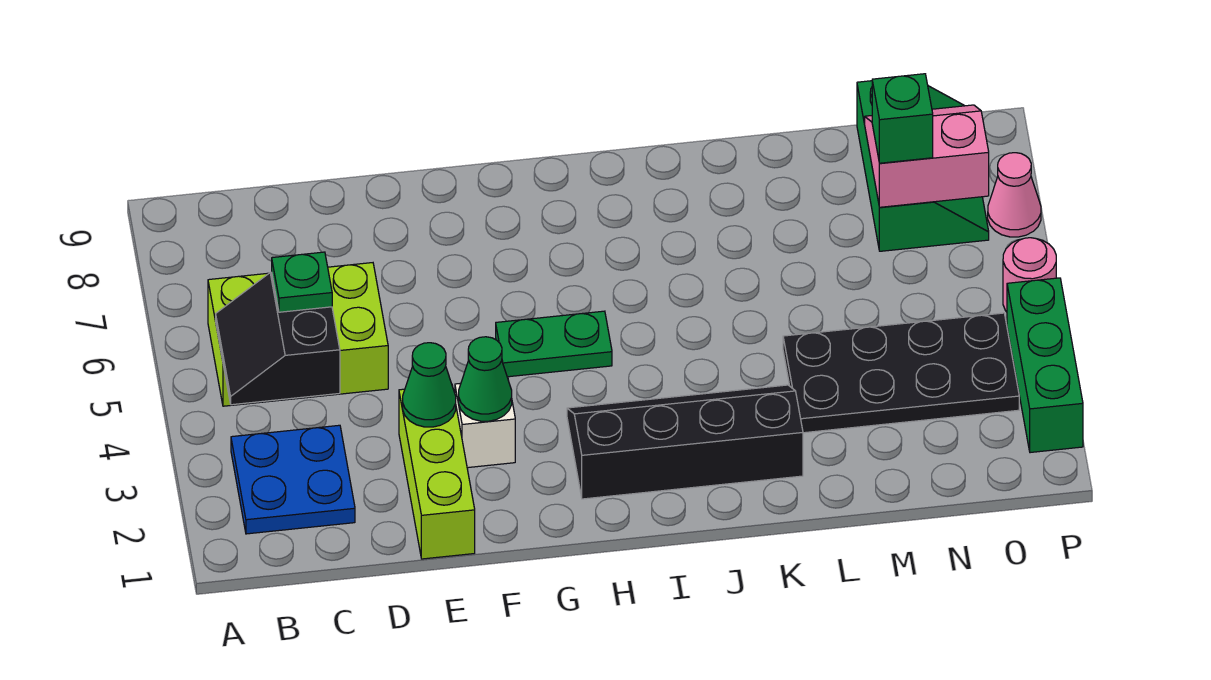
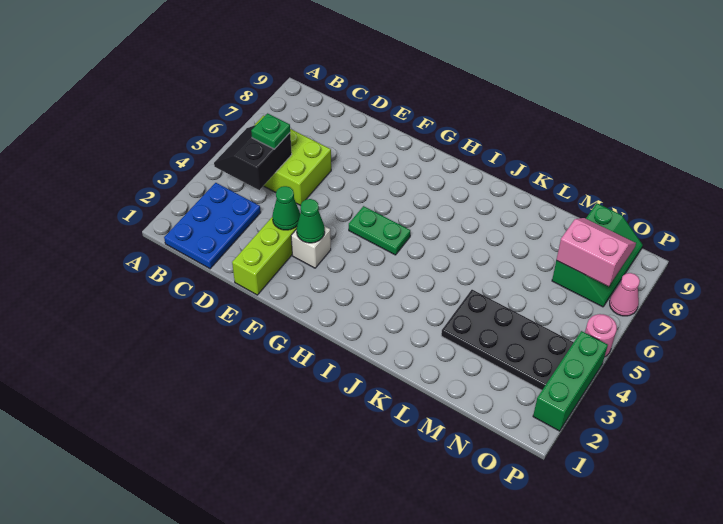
blue plate B2:C3 level 1 -> blue plate B1:C3 level 1
black slope H2:K3 level 1 top 2 -> none
green brick N7 level 3 -> none

